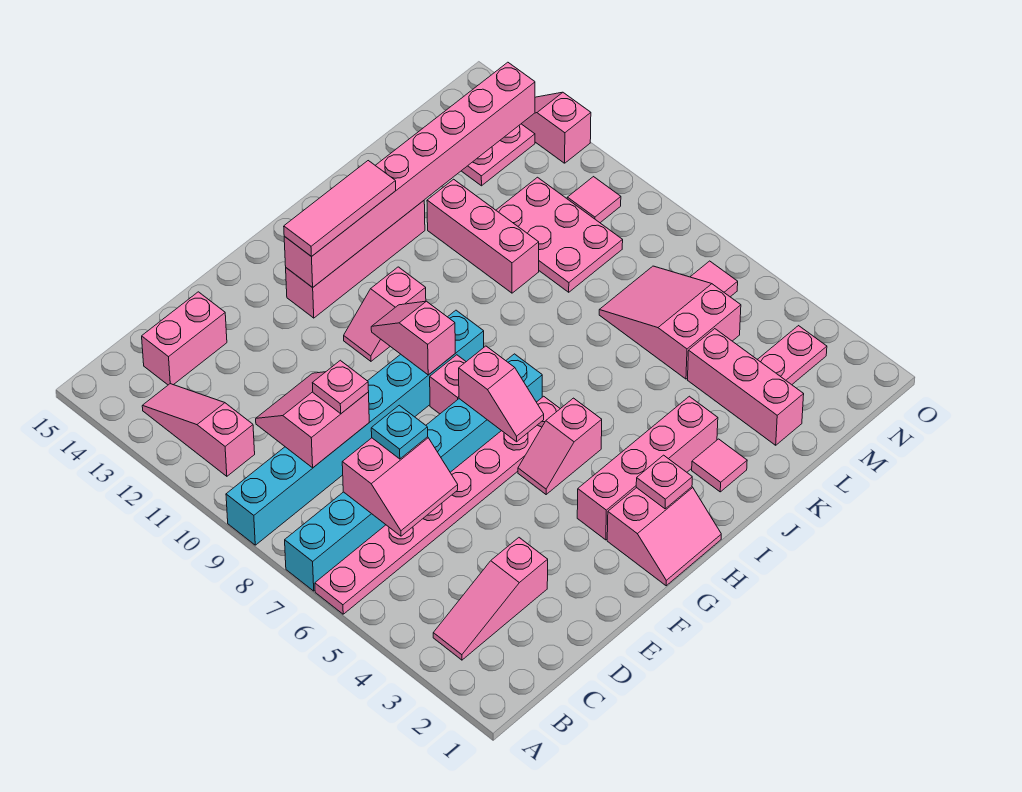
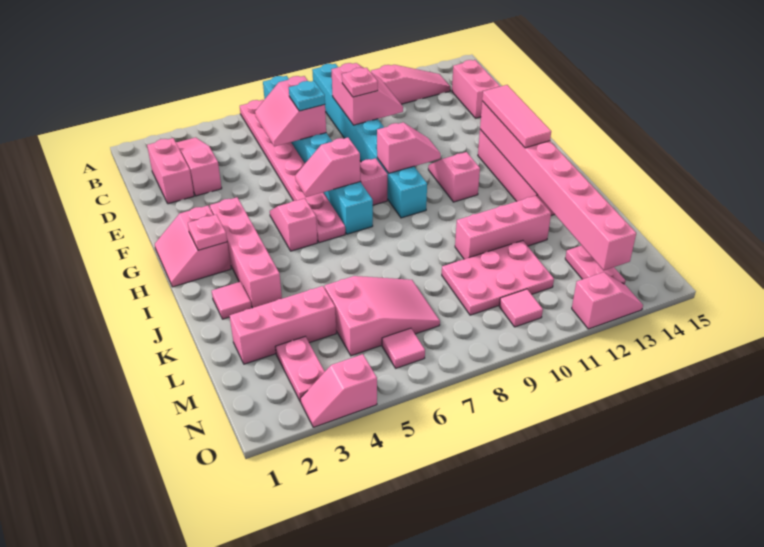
none -> pink brick C2:D2 level 1
none -> pink slope O3:O4 level 1 top 4

